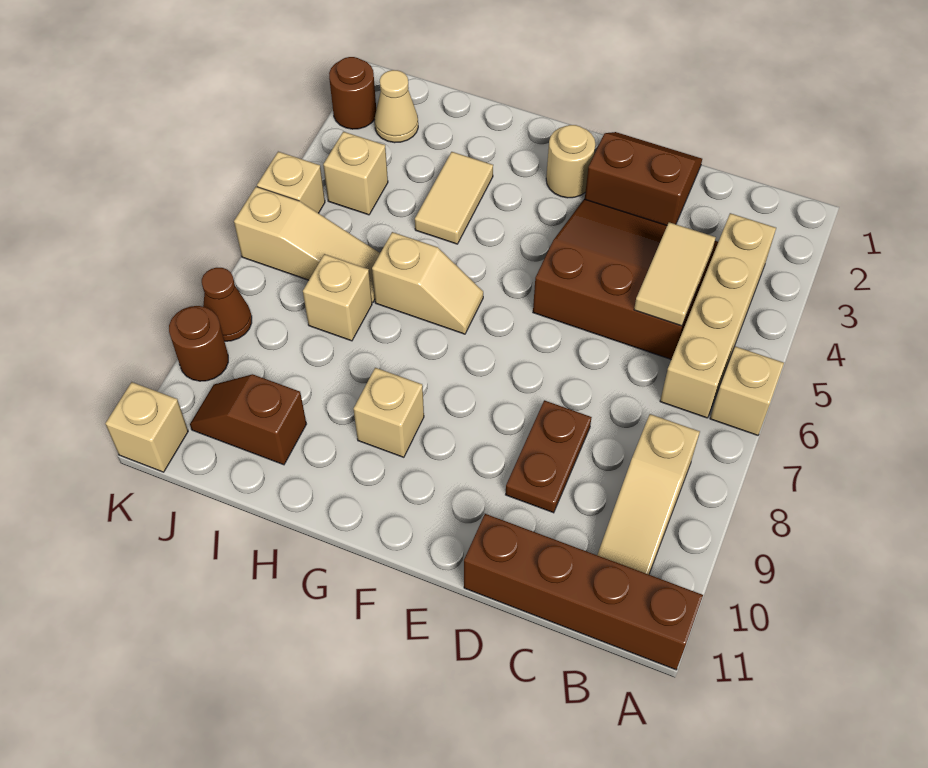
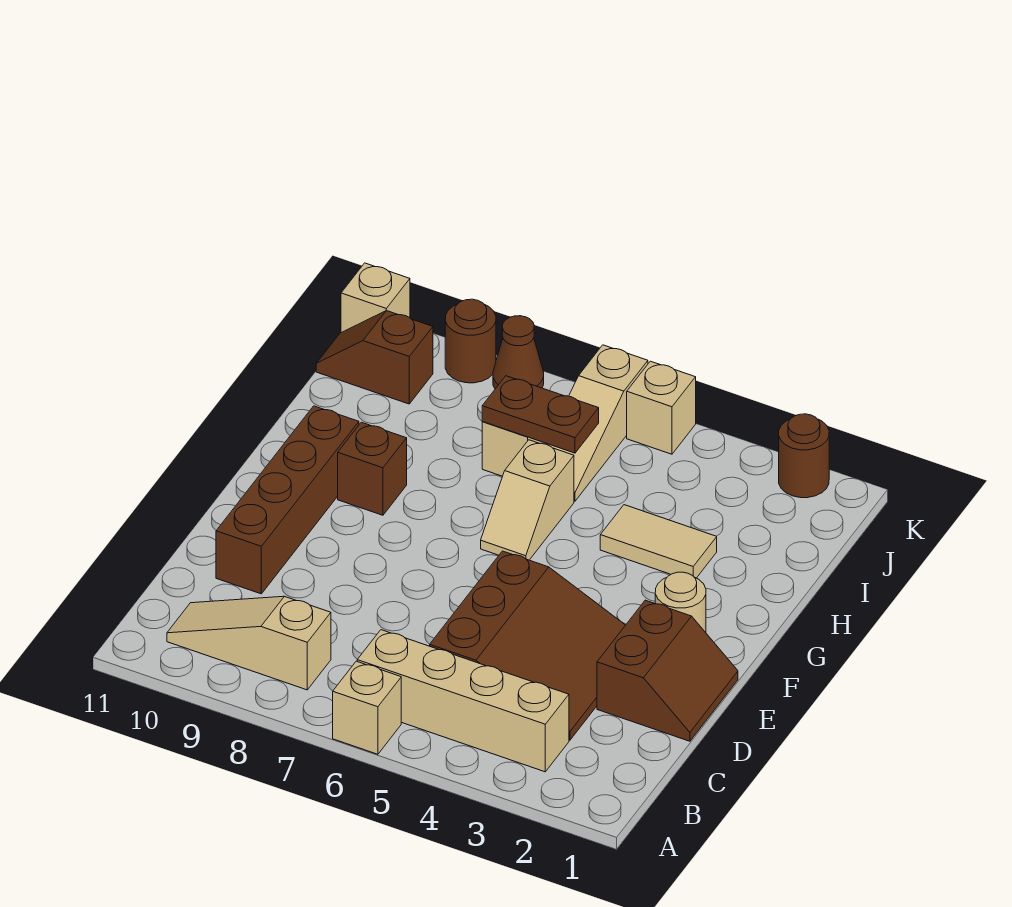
brown brick A11:D11 level 1 -> brown brick D10:G10 level 1
tan tile C4:C5 level 2 -> none
brown plate D8:D9 level 1 -> brown plate I6:I7 level 2
tan brick G9 level 1 -> brown brick G9 level 1
brown slope I10:J10 level 1 top I -> brown slope J10:J11 level 1 top 10
tan cone J2 level 1 -> none
tan brick J4 level 1 -> none

